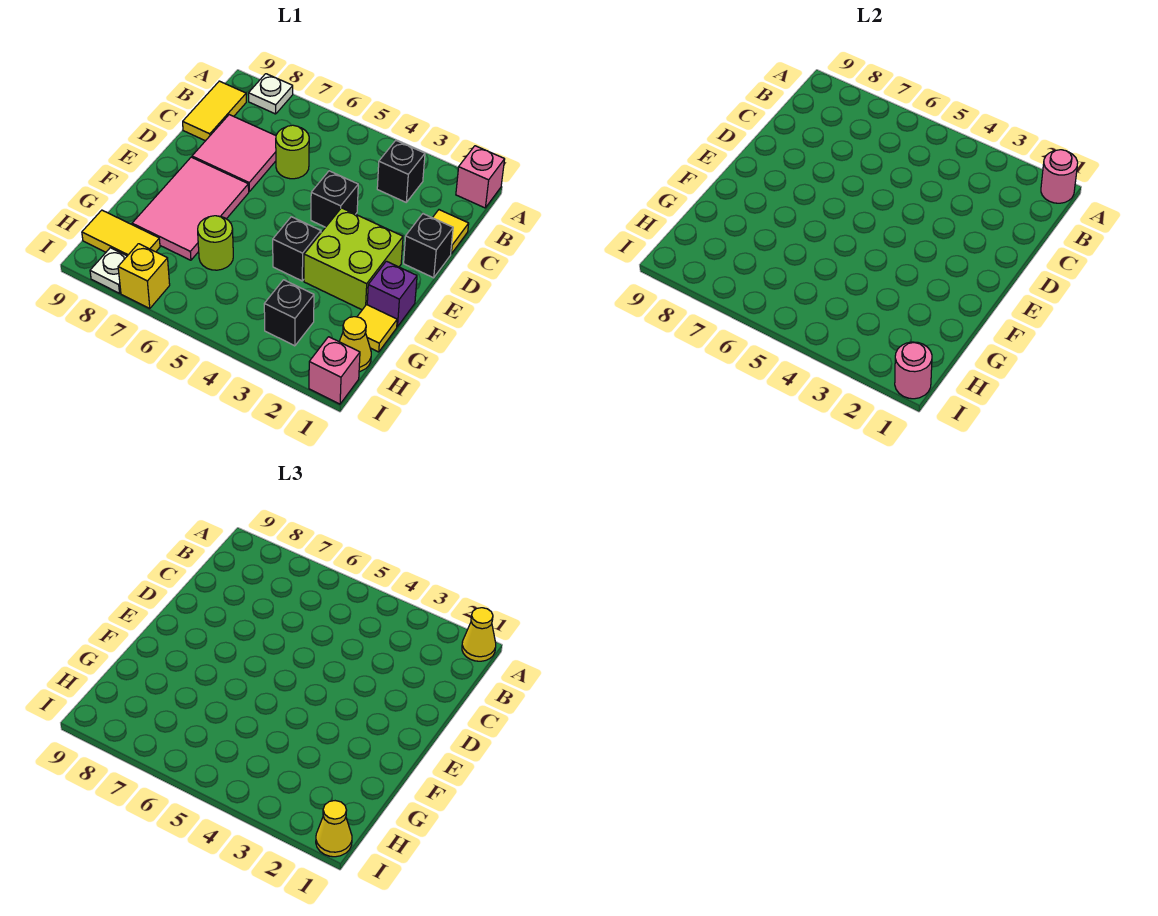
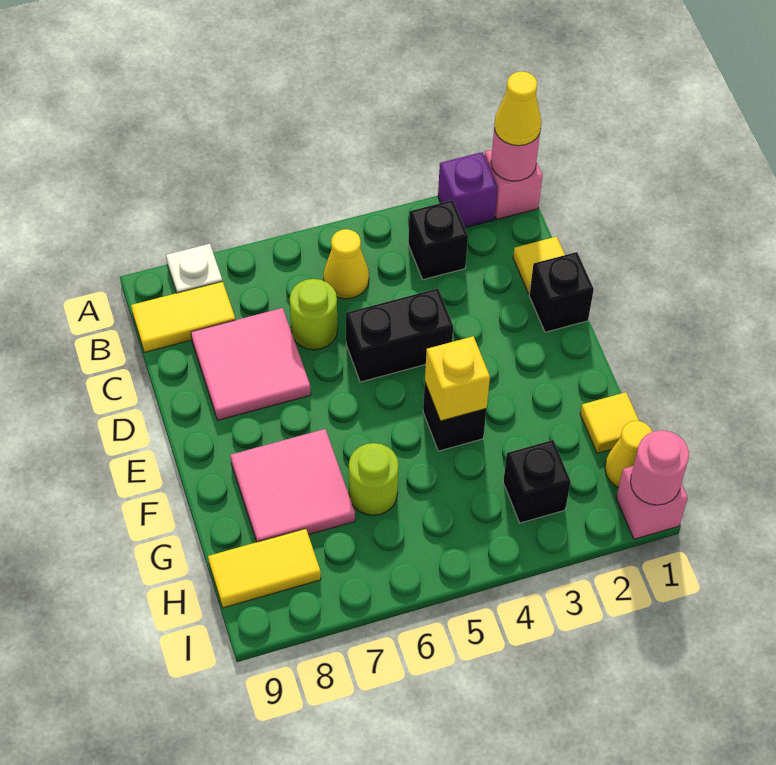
yellow tile B9:C9 level 1 -> yellow tile B8:B9 level 1
black brick D4 level 1 -> black brick D4:D5 level 1
lime brick E2:F3 level 1 -> none
pink tile E7:G8 level 1 -> pink tile F7:G8 level 1
purple brick F1 level 1 -> purple brick A2 level 1
yellow cone I1 level 3 -> yellow cone B5 level 1
yellow brick I7 level 1 -> yellow brick F4 level 2
white plate I8 level 1 -> none

